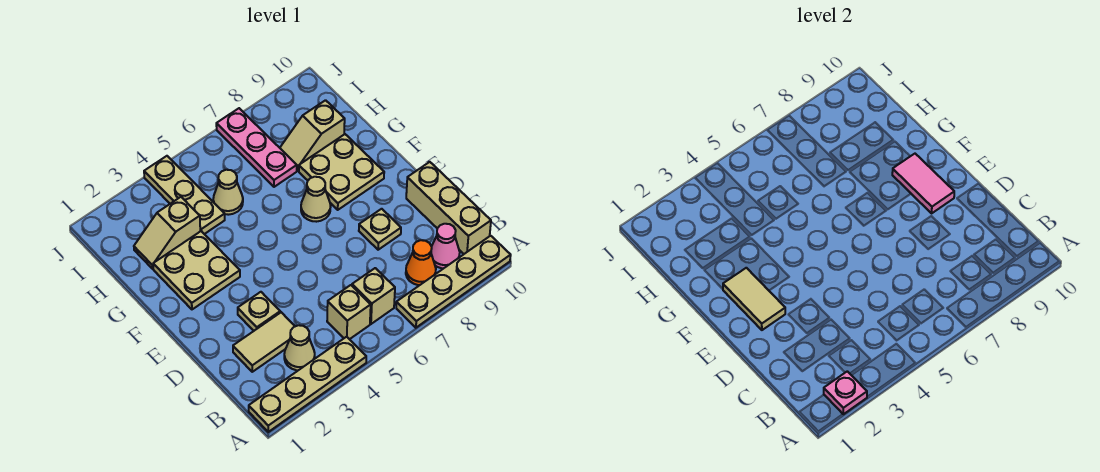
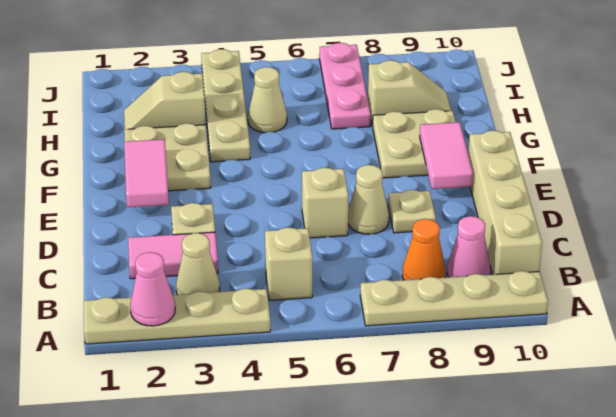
pink plate A2 level 2 -> pink cone A2 level 2
tan brick B6 level 1 -> tan brick D6 level 1
tan brick B10:D10 level 1 -> tan brick B10:E10 level 1
tan tile C2:C3 level 1 -> pink tile C2:C3 level 1
tan tile E2:F2 level 2 -> pink tile E2:F2 level 2
tan cone F7 level 1 -> tan cone D7 level 1
tan plate H4:J4 level 1 -> tan plate G4:J4 level 1
tan slope H8:H9 level 1 top 9 -> tan slope H8:H9 level 1 top 8

